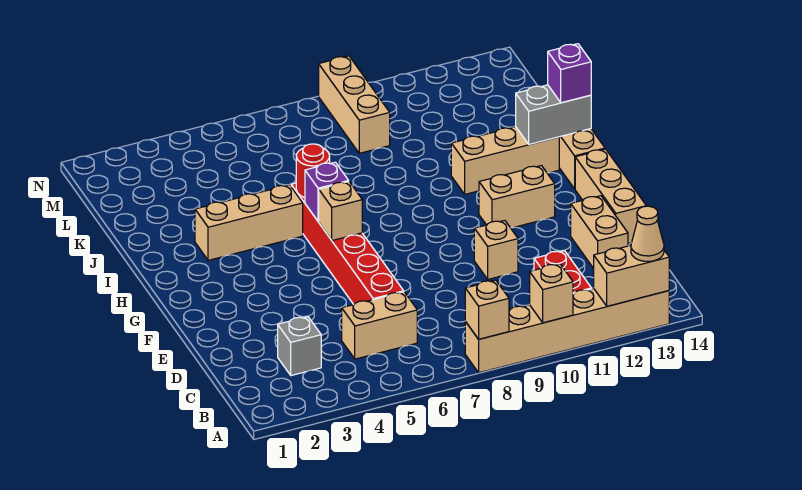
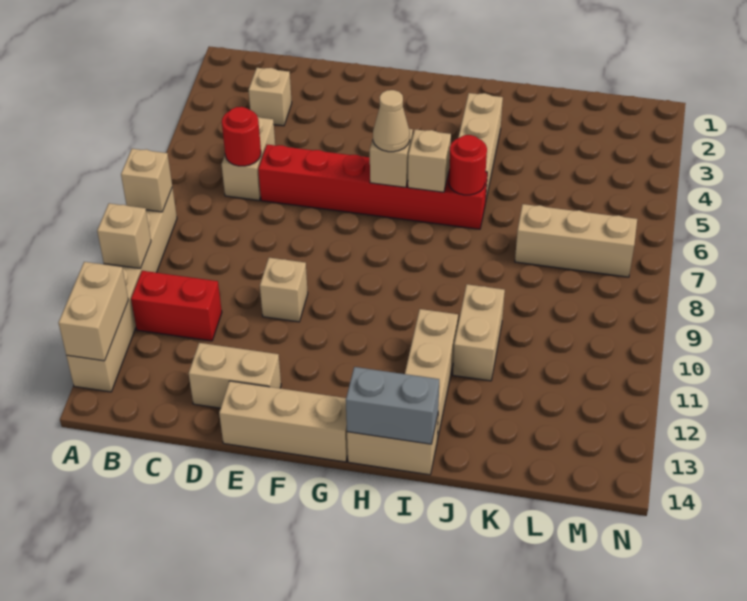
tan cone A13 level 3 -> tan cone G6 level 3
grey brick C3 level 1 -> tan brick C3 level 1
none -> red round brick C6 level 2
tan brick G11:G12 level 1 -> tan brick J10:J11 level 1
purple brick H6 level 2 -> tan brick H6 level 2
grey brick I13:I14 level 2 -> grey brick H14:I14 level 2
purple brick I14 level 3 -> none
tan brick L9:N9 level 1 -> tan brick K7:M7 level 1

